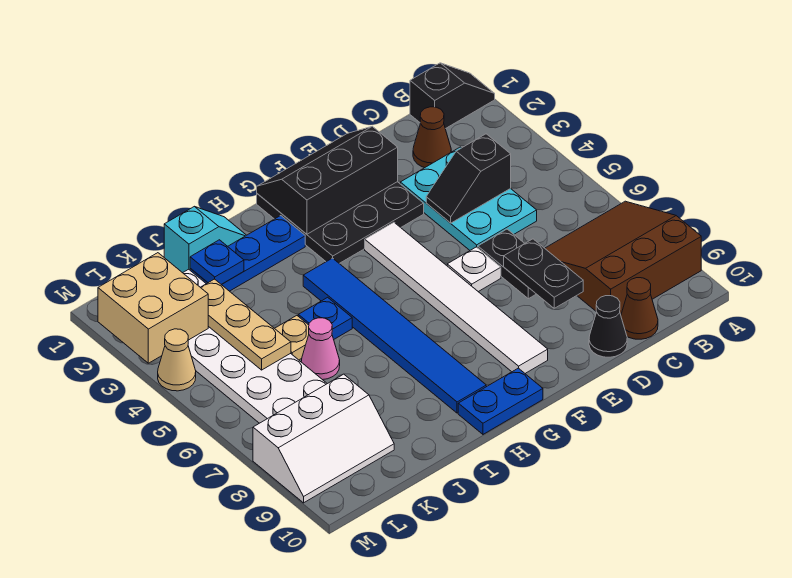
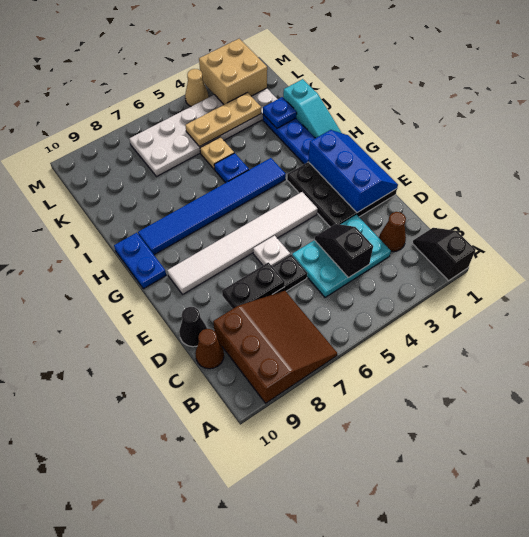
black slope A1:B1 level 1 top B -> black slope A1:B1 level 1 top A
black slope E1:G2 level 2 top 2 -> blue slope E1:G2 level 2 top 2
cyan slope I1:J1 level 1 top J -> cyan slope H1:J1 level 1 top J
pink cone J6 level 1 -> none
white slope K8:M9 level 1 top 8 -> none

